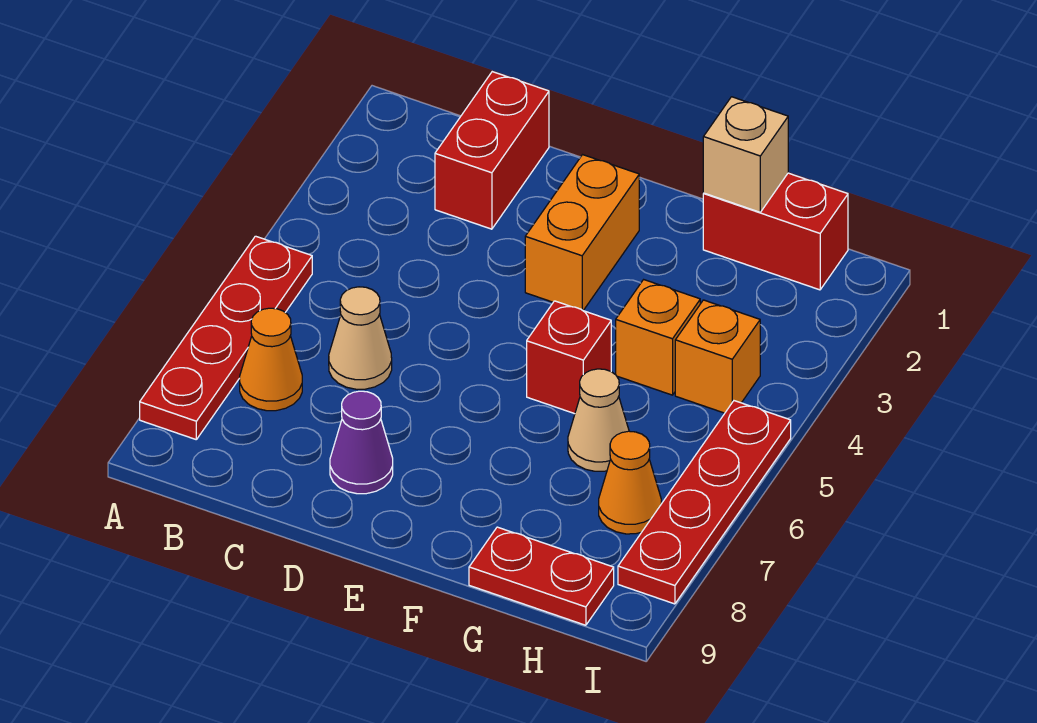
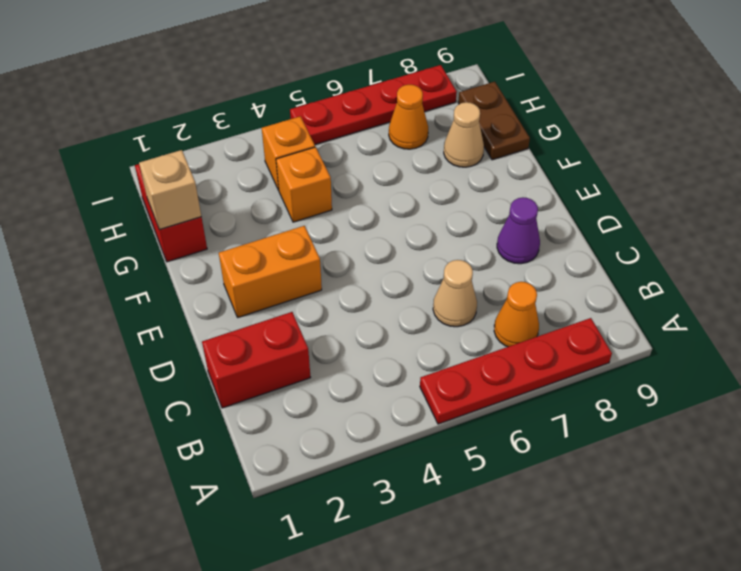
red brick F5 level 1 -> none
tan cone G6 level 1 -> tan cone G8 level 1
red plate G9:H9 level 1 -> brown plate G9:H9 level 1

